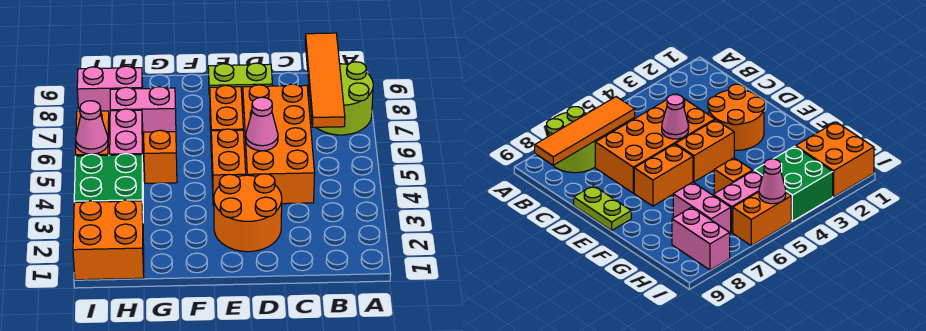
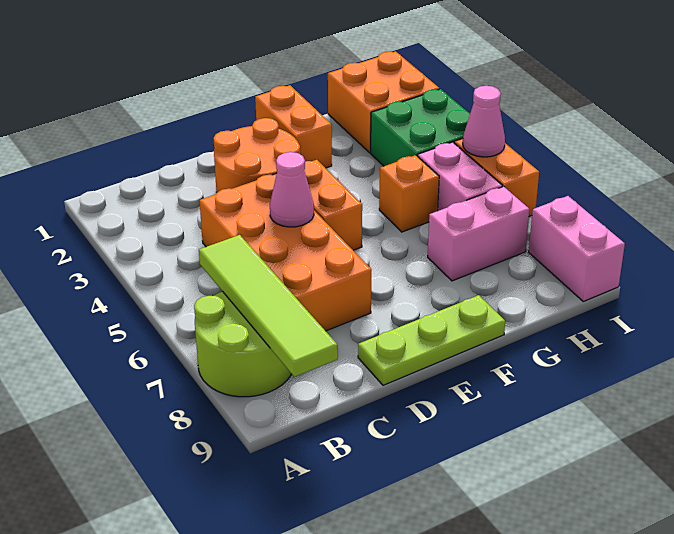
orange tile B6:B9 level 2 -> lime tile B6:B9 level 2
lime plate D9:E9 level 1 -> lime plate D9:F9 level 1
orange brick E6:E7 level 1 -> orange brick F1:F2 level 1
pink brick H8:I8 level 1 -> pink brick I8:I9 level 1

